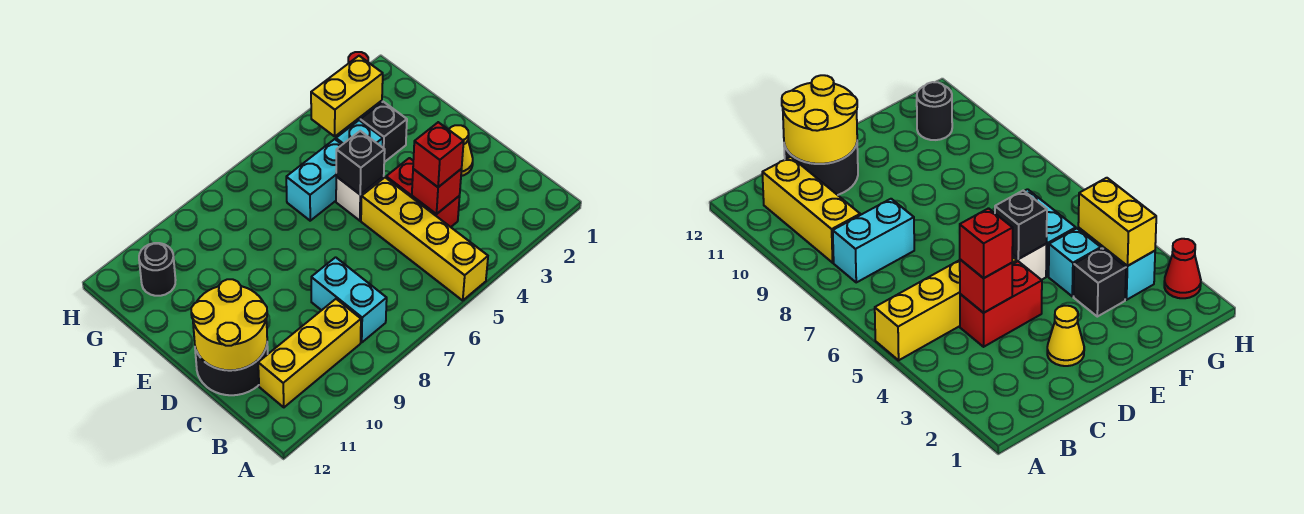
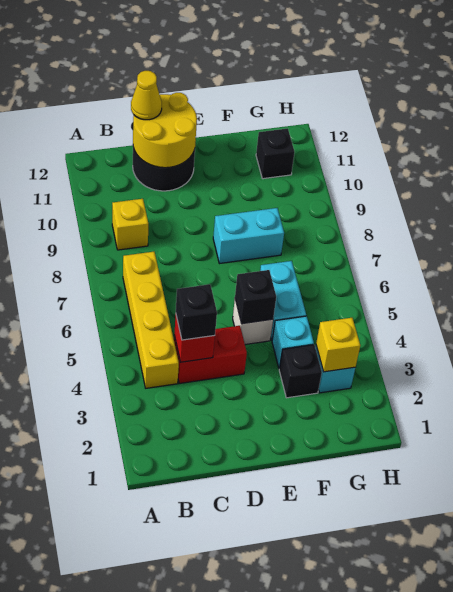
yellow brick A5:D5 level 1 -> yellow brick B4:B7 level 1
cyan brick B8:C8 level 1 -> cyan brick E8:F8 level 1
yellow brick B9:B11 level 1 -> yellow brick B9 level 1
red brick C4 level 3 -> black brick C4 level 3
yellow cone D2 level 1 -> yellow cone C12 level 3
yellow brick G3:G4 level 2 -> yellow brick G3 level 2
black round brick G11 level 1 -> black brick G11 level 1
red cone H2 level 1 -> none

